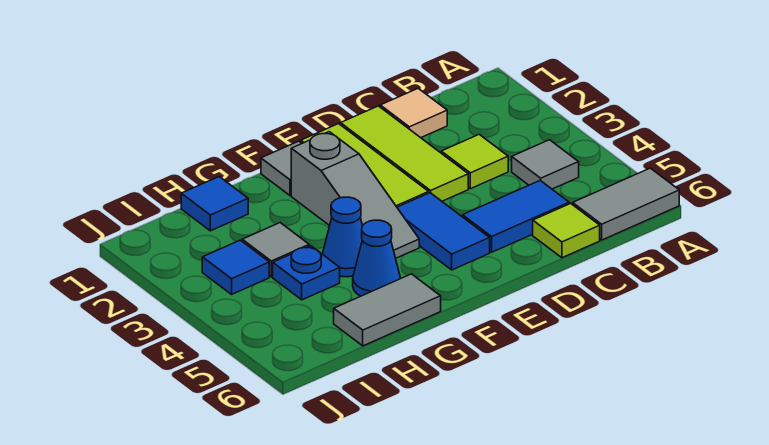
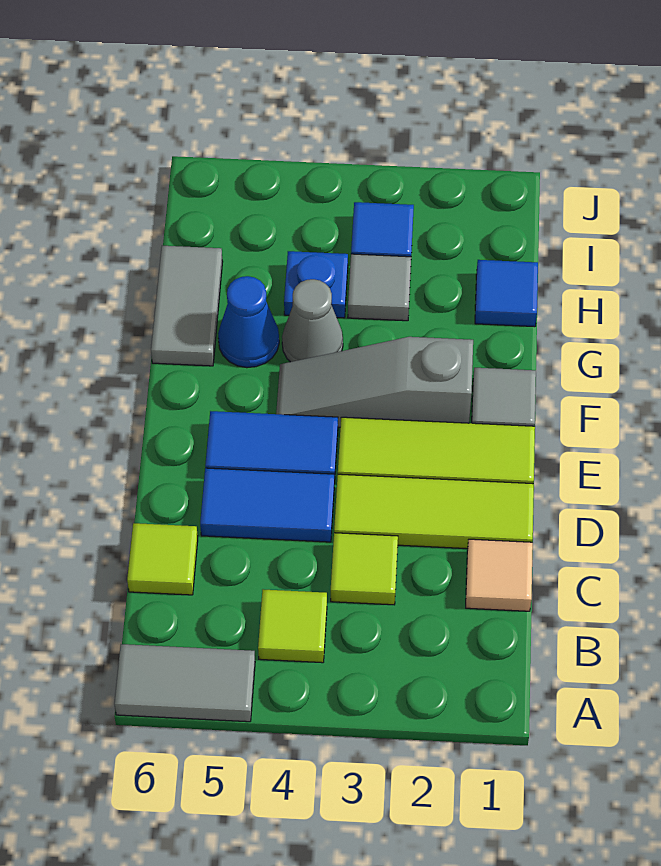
grey tile A6:B6 level 1 -> grey tile A5:A6 level 1
grey tile B4 level 1 -> lime tile B4 level 1
blue tile C5:D5 level 1 -> blue tile D4:D5 level 1
blue cone G4 level 1 -> grey cone G4 level 1

